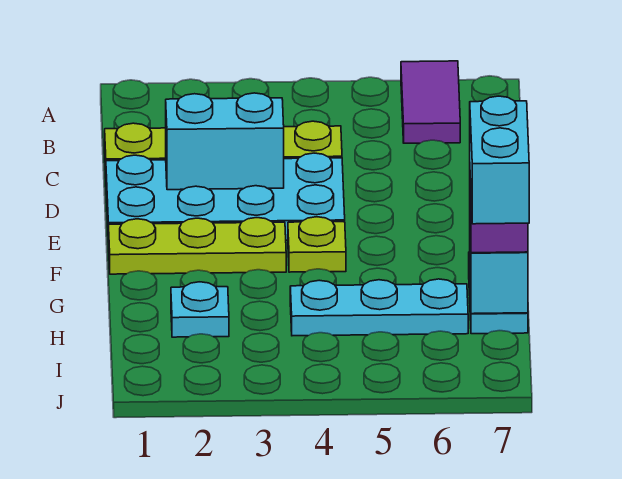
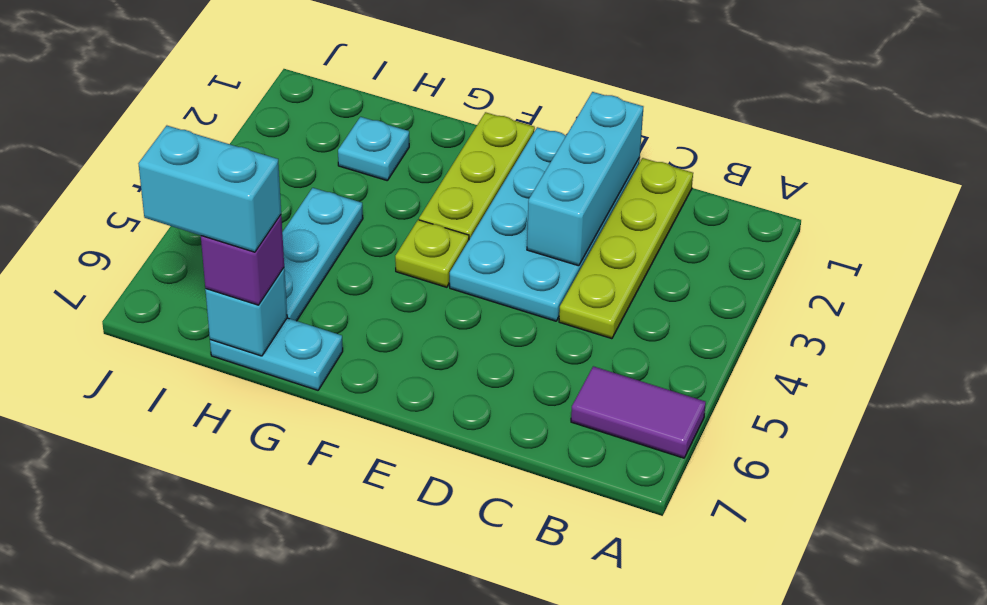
cyan brick D2:D3 level 2 -> cyan brick D1:D3 level 2

